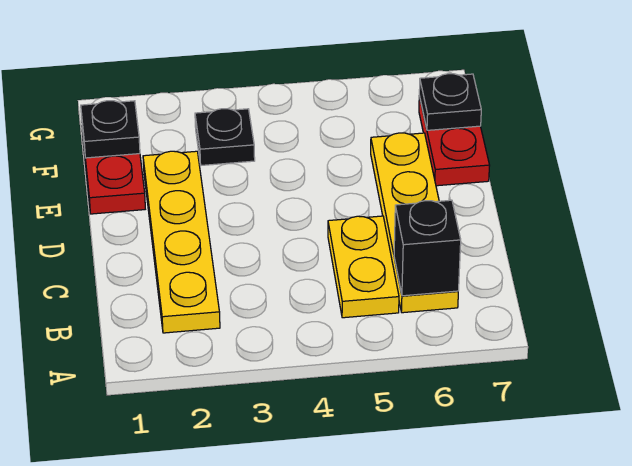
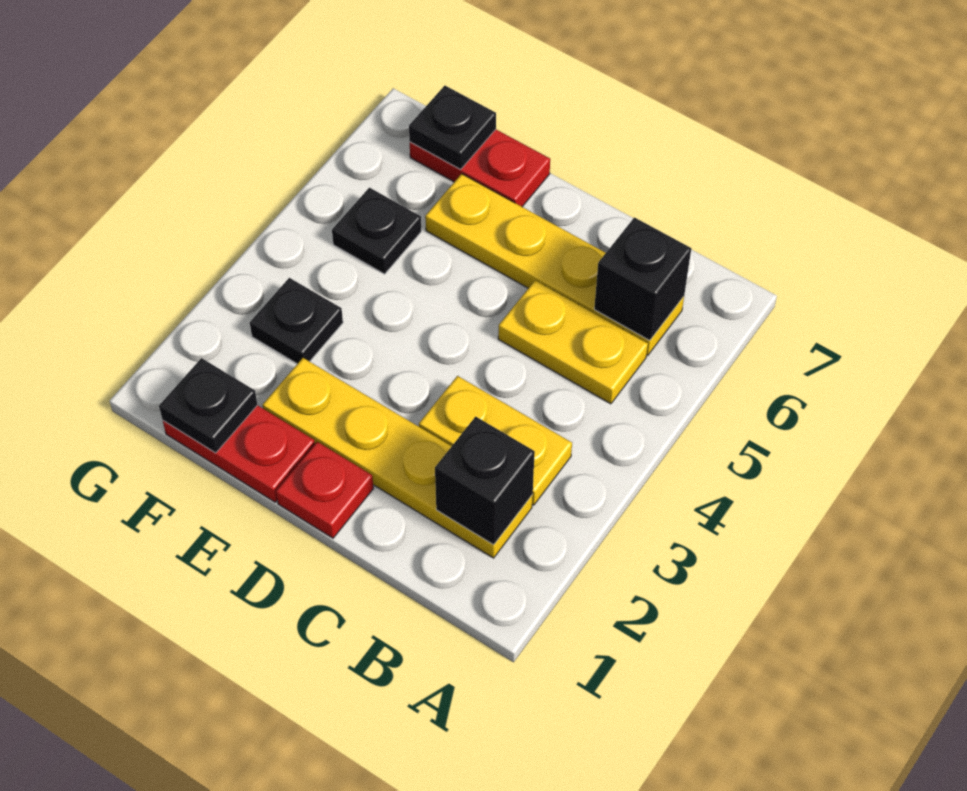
none -> black brick B2 level 2
none -> yellow plate B3:C3 level 1
none -> red plate D1 level 1
none -> black plate F5 level 1

